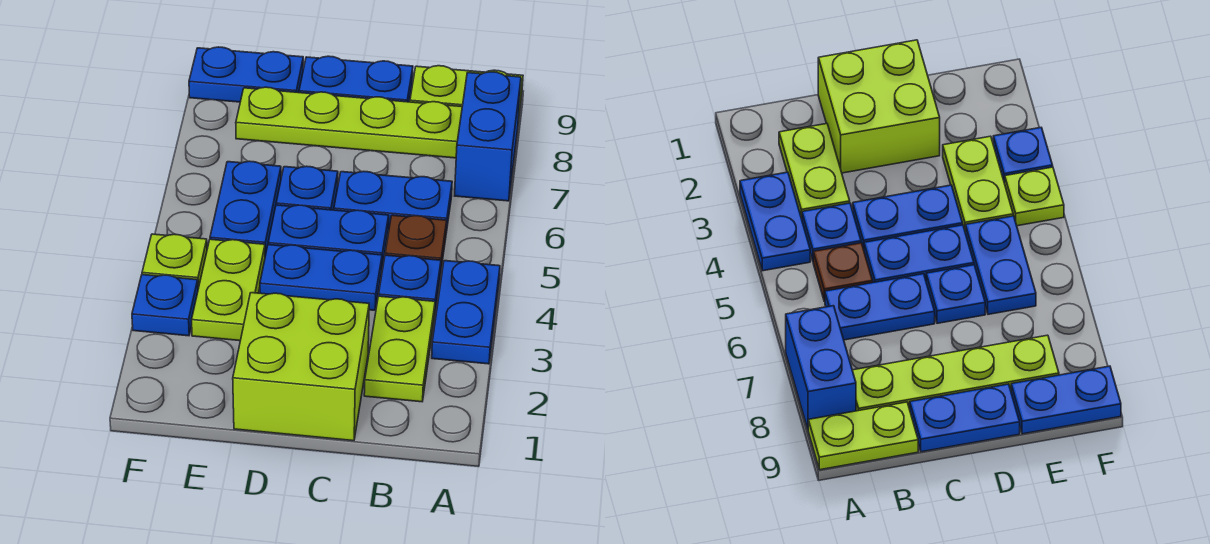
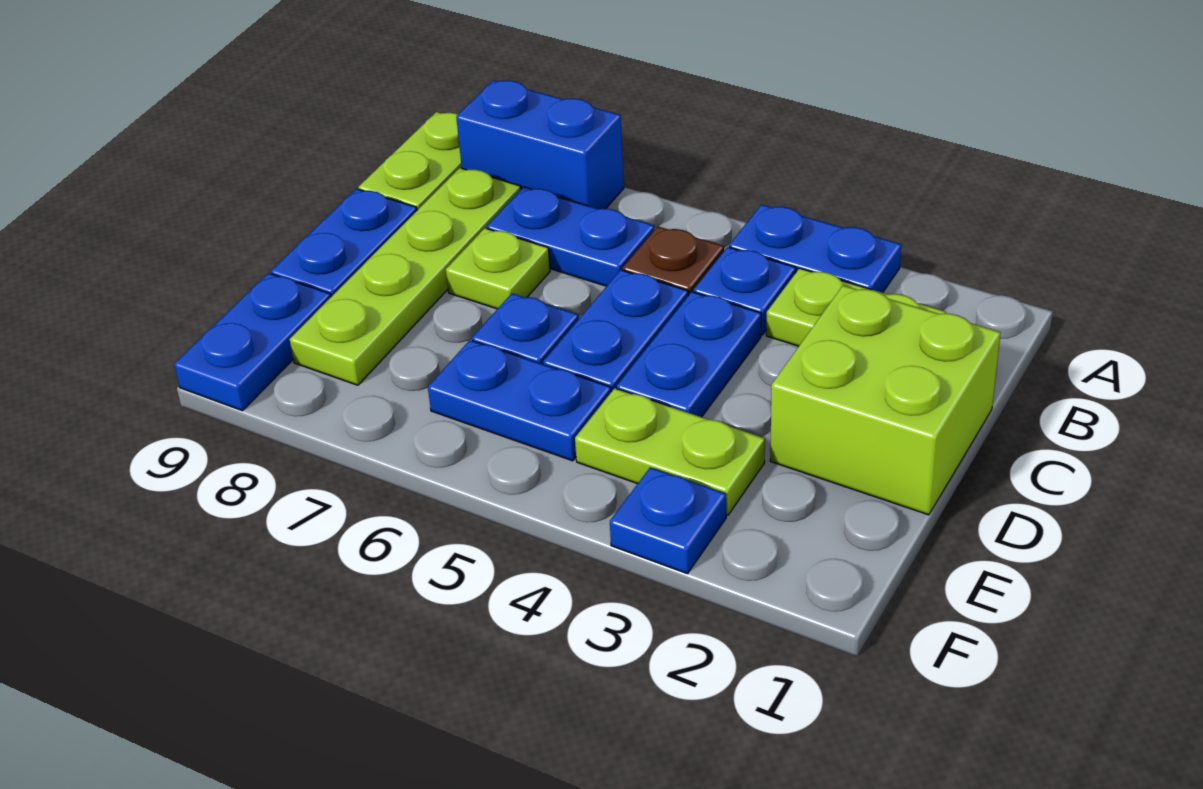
blue plate B6:C6 level 1 -> blue plate B6:B7 level 1
lime plate F4 level 1 -> lime plate C7 level 1

